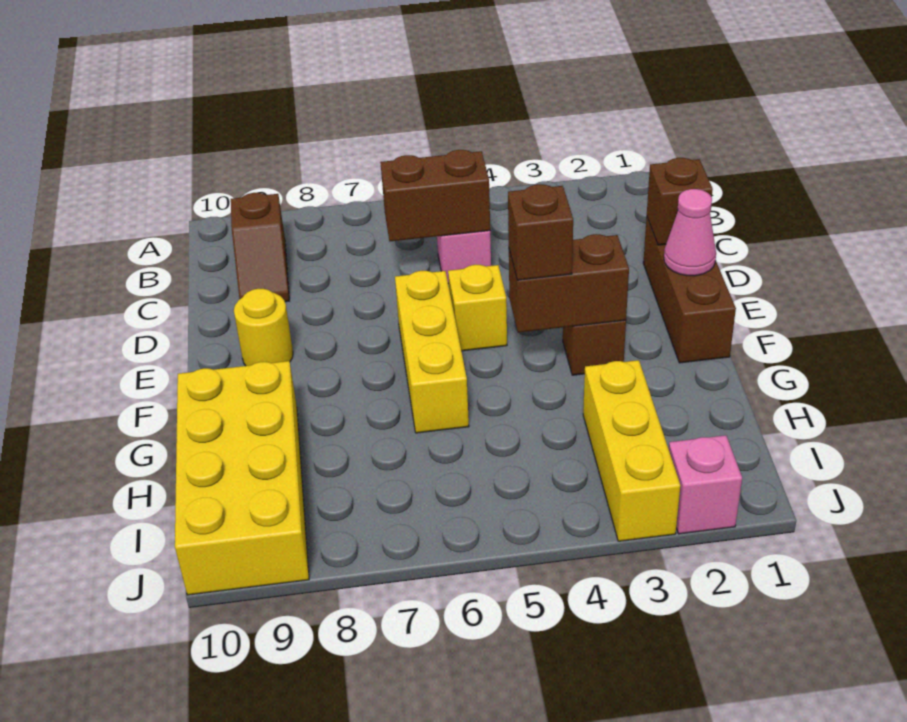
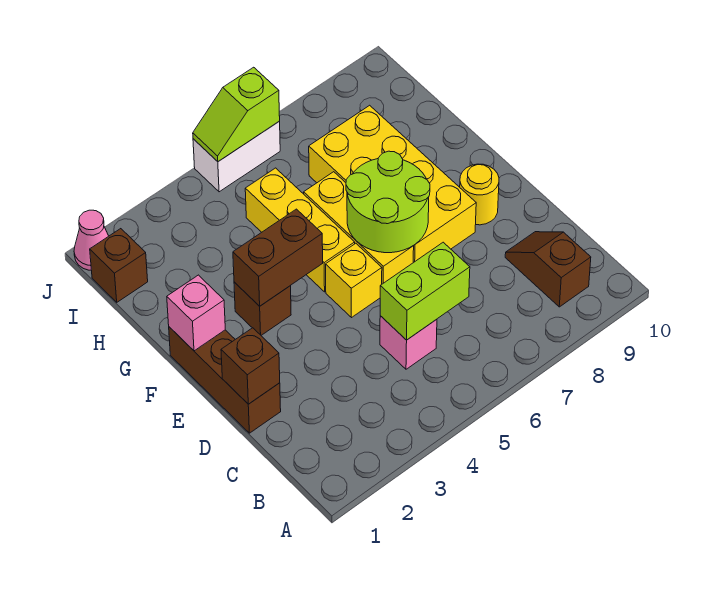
brown brick C5:C6 level 2 -> lime brick C5:C6 level 2
pink cone E1 level 2 -> pink cone J1 level 1
none -> lime round brick E6:F7 level 2
brown brick F4 level 3 -> brown brick I1 level 1
yellow brick G9:J10 level 1 -> yellow brick E7:H8 level 1
yellow brick H3:J3 level 1 -> yellow brick F5:H5 level 1
pink brick J2 level 1 -> pink brick F1 level 2
none -> white brick J5:J6 level 1
none -> lime slope J5:J6 level 2 top 6

